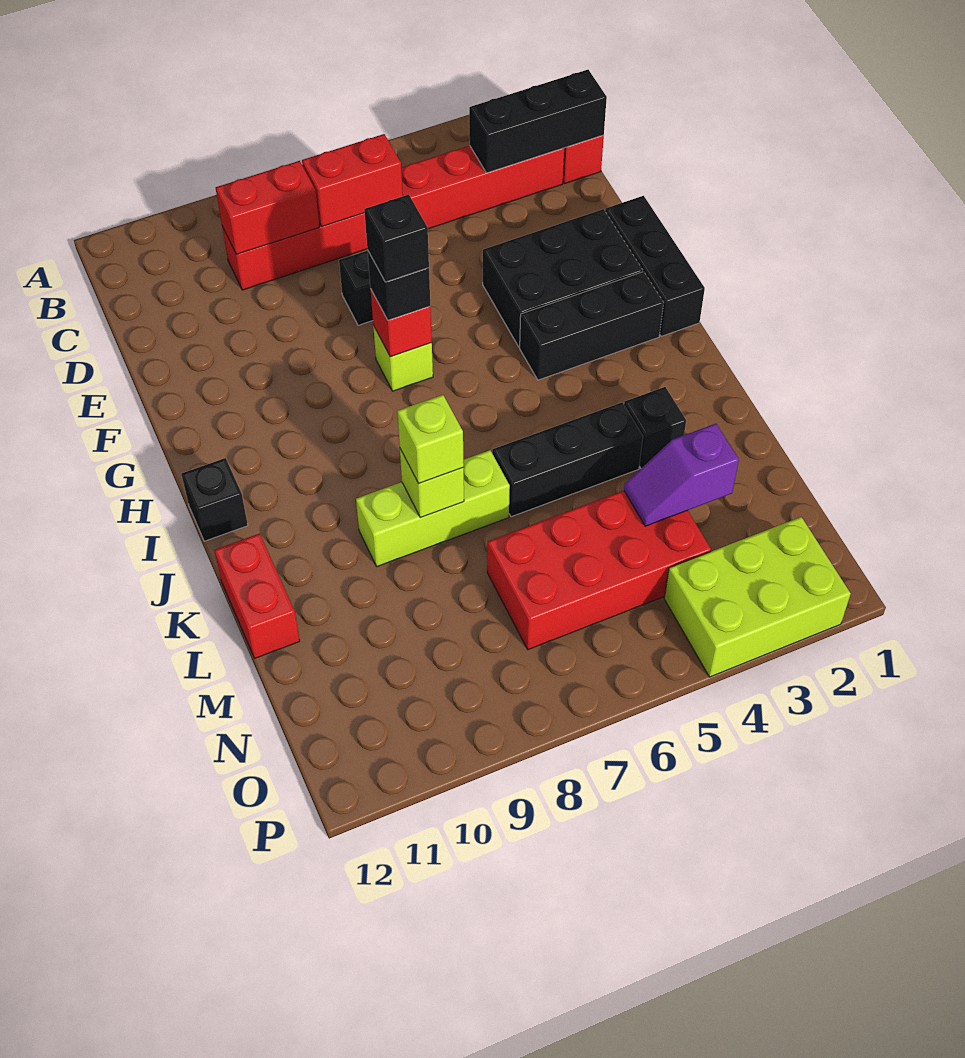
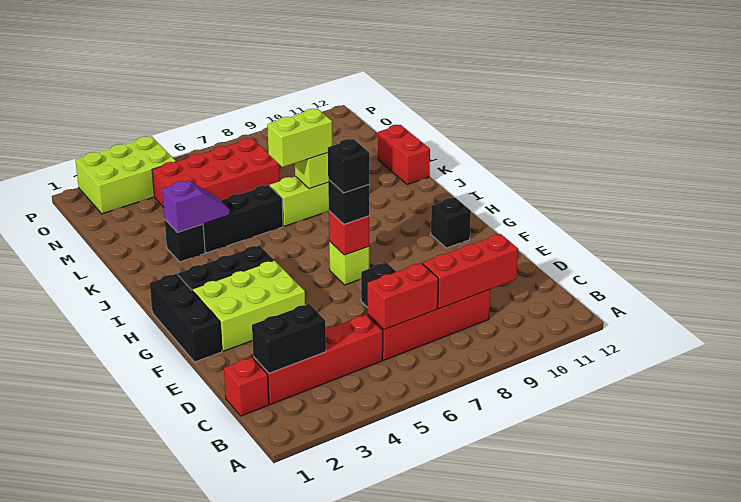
black brick C1:C3 level 2 -> black brick C2:C3 level 2
red brick C8:C9 level 2 -> red brick C8:C10 level 2
black brick F2:G4 level 1 -> lime brick F2:G4 level 1
black brick I12 level 1 -> black brick G11 level 1
lime brick K8 level 3 -> lime brick K7:K8 level 3
purple slope M3:M4 level 2 top 3 -> purple slope K3:K4 level 2 top 3

